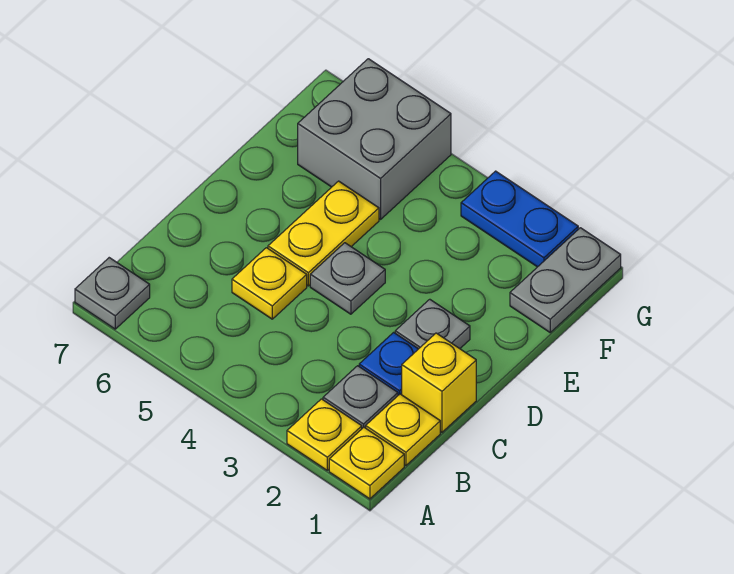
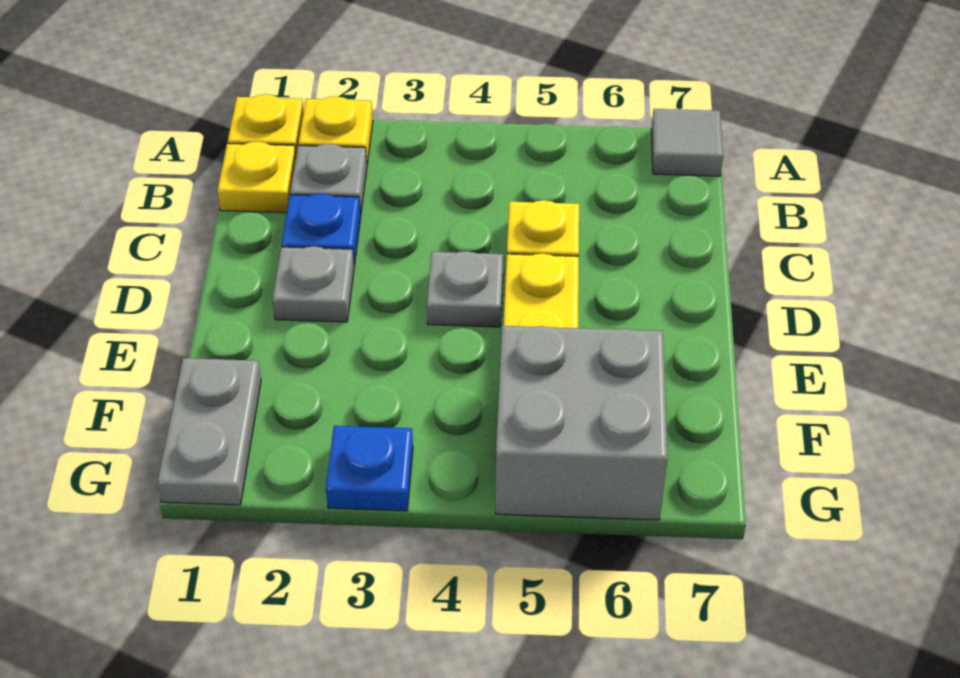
grey plate A7 level 1 -> grey tile A7 level 1
yellow brick C1 level 1 -> none
blue plate G2:G3 level 1 -> blue plate G3 level 1

